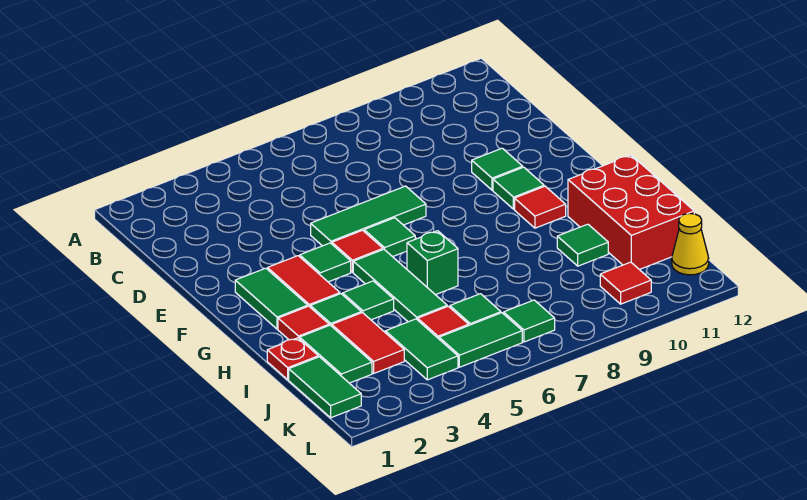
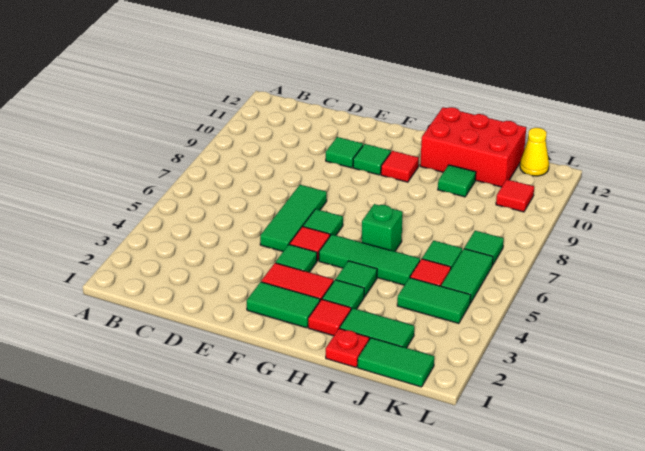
red tile I3:J3 level 1 -> none

